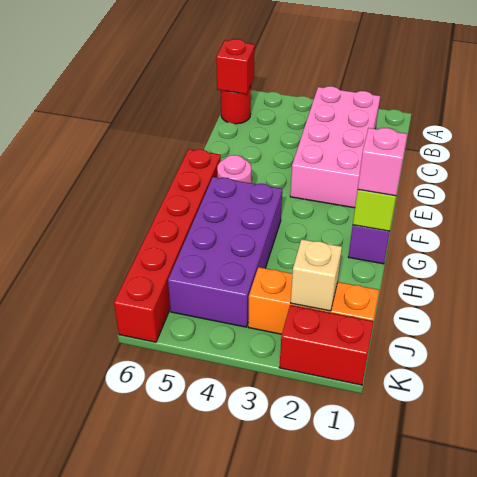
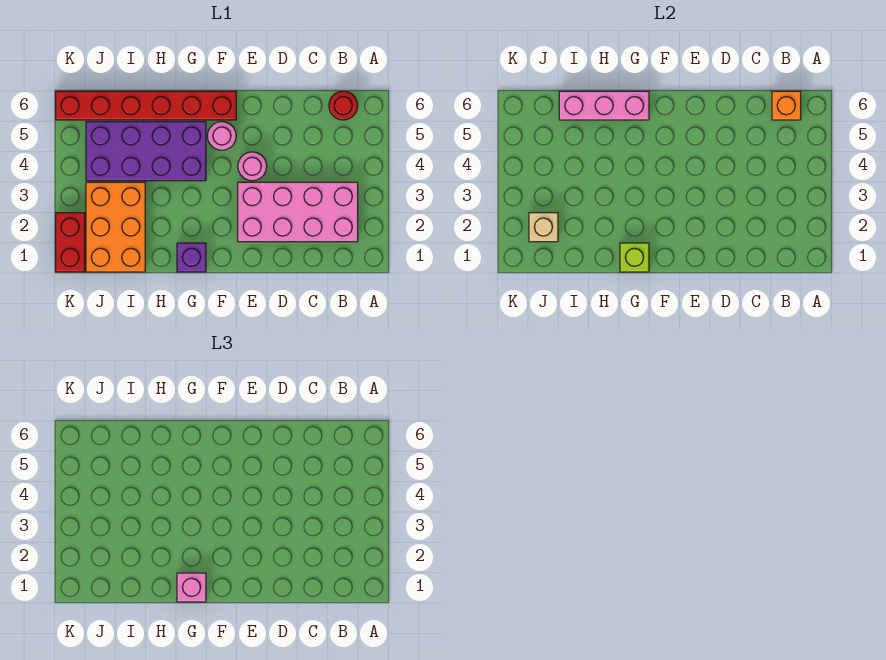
red brick B6 level 2 -> orange brick B6 level 2
none -> pink round brick E4 level 1
none -> pink brick G6:I6 level 2
orange brick J1:J3 level 1 -> orange brick I1:J3 level 1

